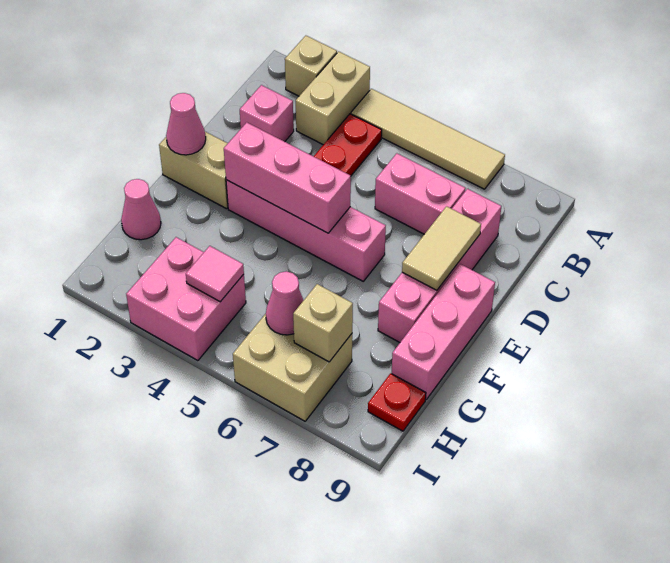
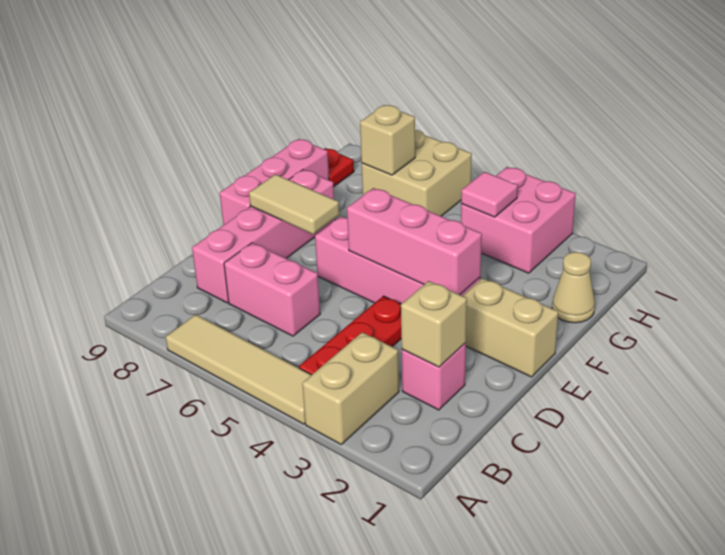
tan brick A2 level 1 -> tan brick C2 level 2
tan tile D8:E8 level 2 -> tan tile E7:E8 level 2
pink cone E1 level 2 -> none
pink cone G1 level 1 -> tan cone G1 level 1
pink cone H6 level 2 -> none

